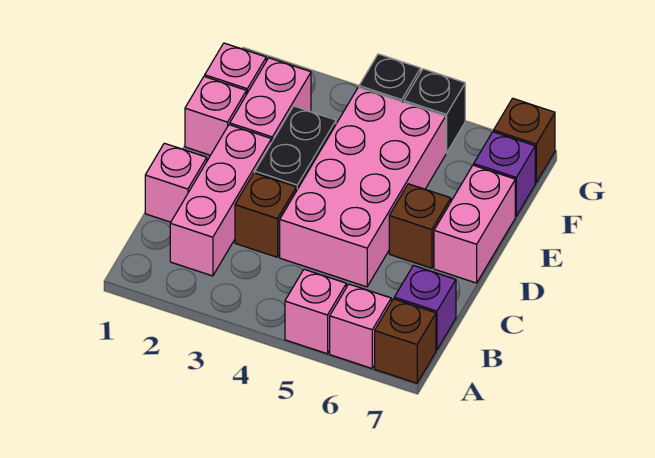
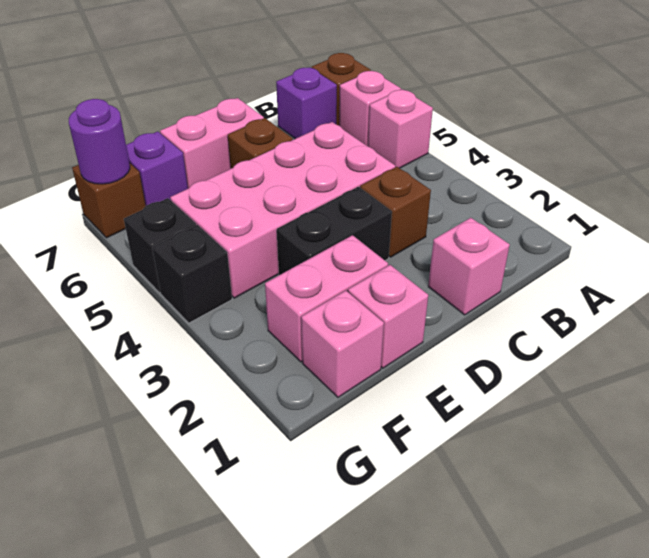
pink brick B2:D2 level 1 -> none
none -> purple round brick G7 level 2

